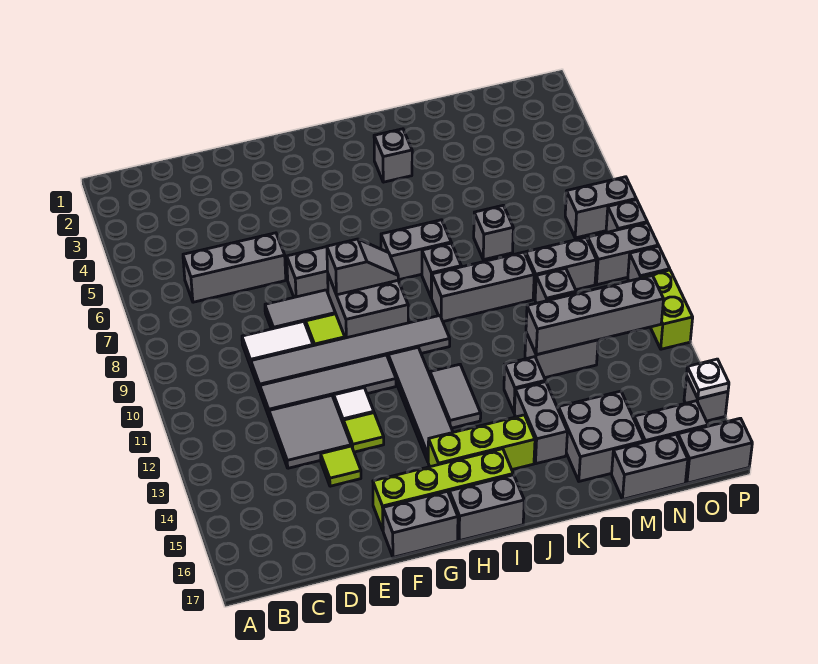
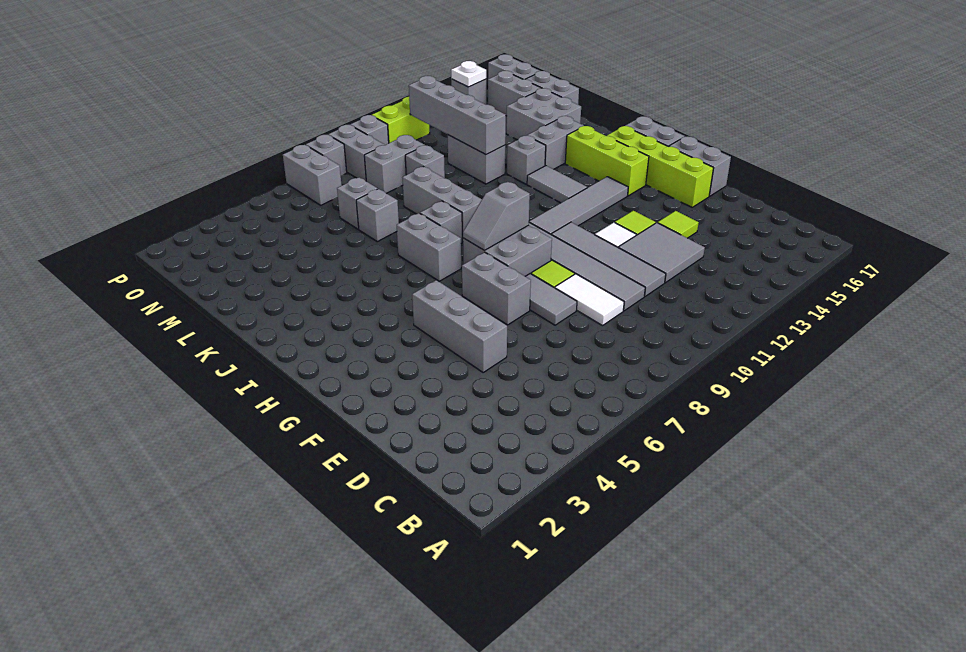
grey brick C6:E6 level 1 -> grey brick E5:G5 level 1
grey slope G8:H8 level 2 top G -> grey slope H8:H9 level 2 top 9
grey tile I12:I13 level 1 -> grey tile I13:J13 level 1
grey brick J3 level 1 -> grey brick M7 level 1
grey brick M9:N9 level 1 -> grey brick N9:N10 level 1

